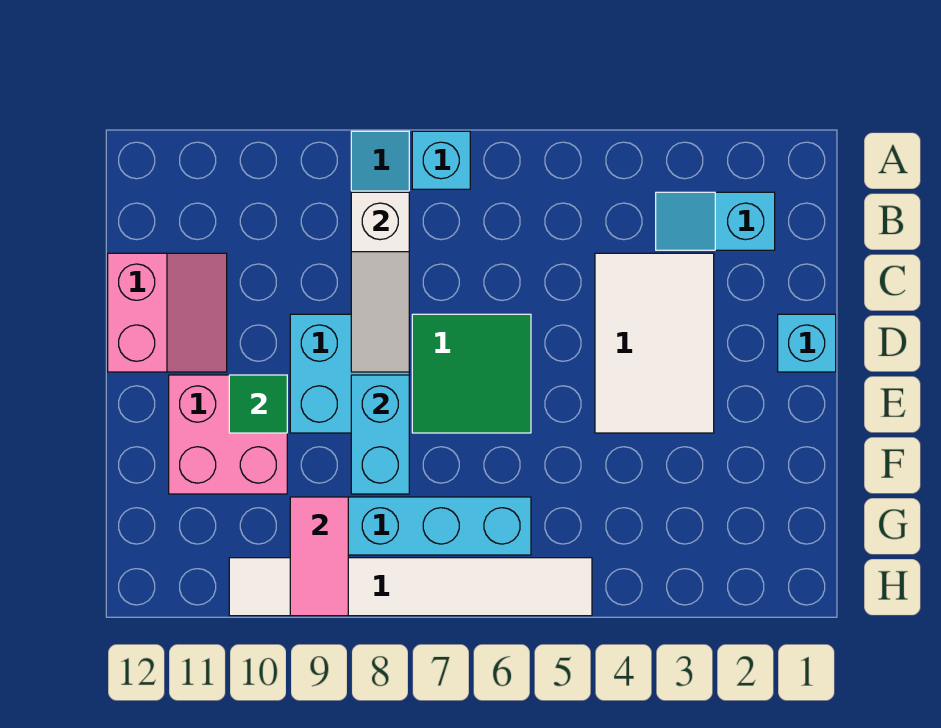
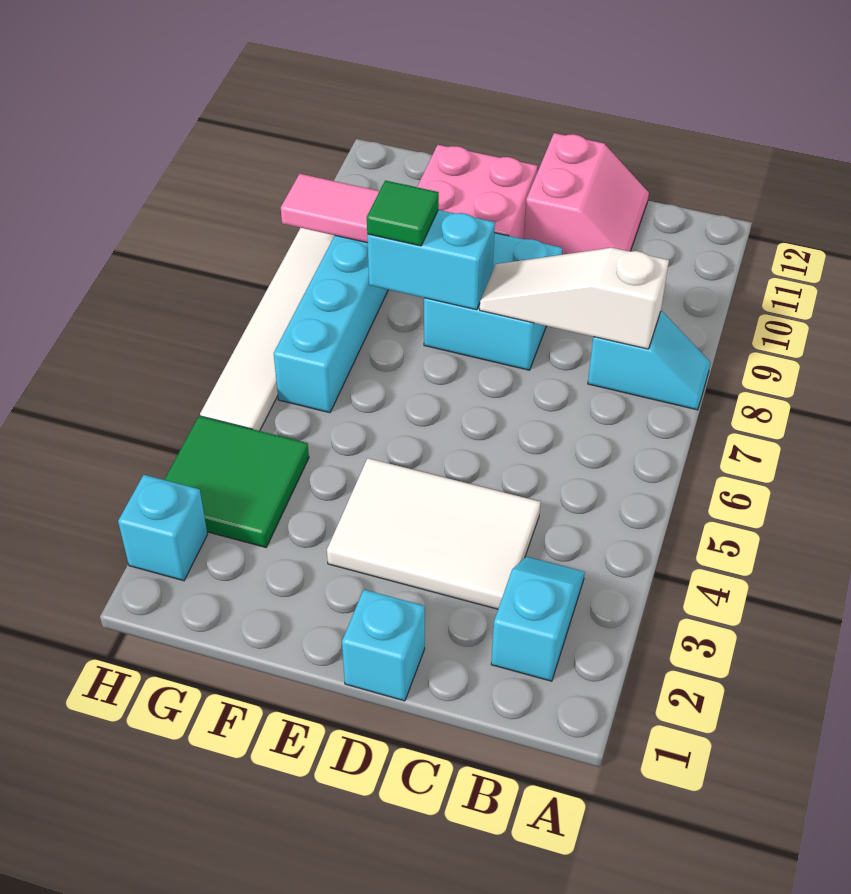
cyan brick A7 level 1 -> cyan brick H2 level 1
pink slope C11:D12 level 1 top 12 -> pink slope C11:D12 level 1 top D
green tile D6:E7 level 1 -> green tile G3:H4 level 1
green tile E10 level 2 -> green tile F8 level 3

